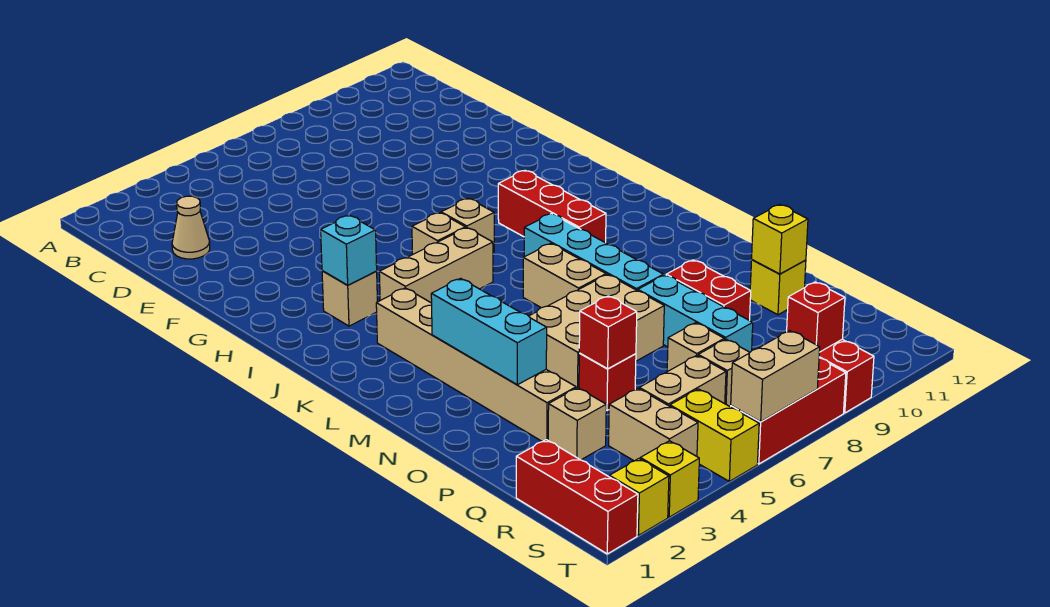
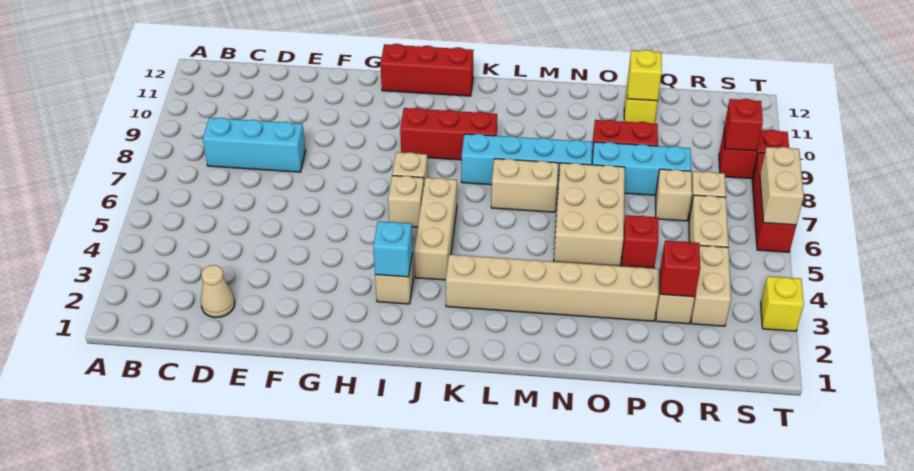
cyan brick M3:O3 level 2 -> cyan brick C8:E8 level 1
red brick P5 level 2 -> red brick Q3 level 2
red brick R1:T1 level 1 -> red brick H12:J12 level 1
tan brick R4:S4 level 1 -> tan brick R3:R4 level 1
yellow brick S5:T5 level 1 -> none
yellow brick T2 level 1 -> none

